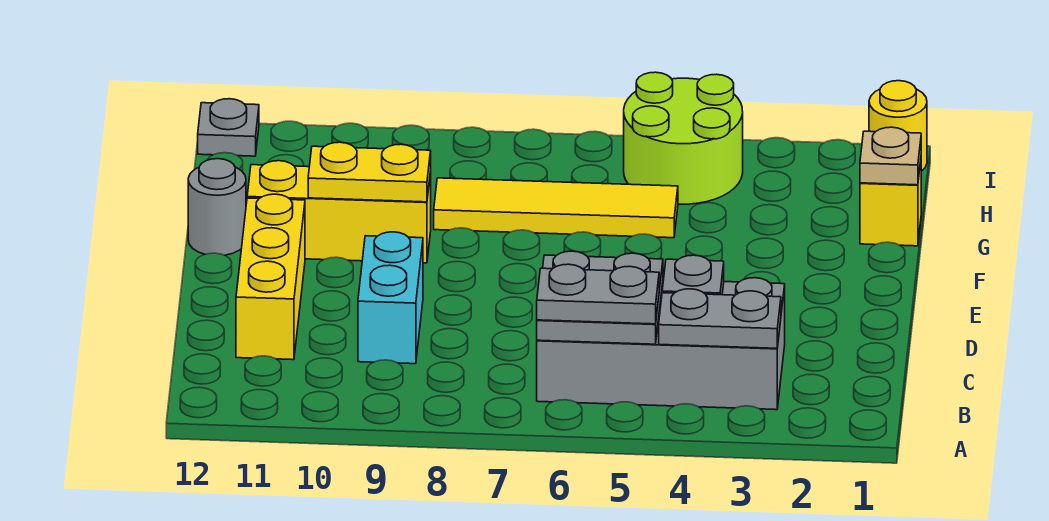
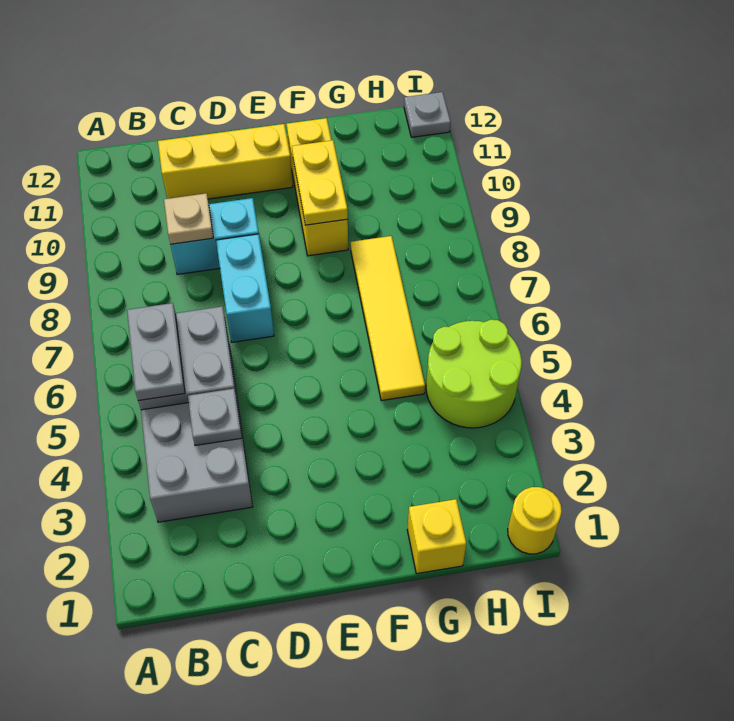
grey plate B3:B4 level 2 -> none
none -> cyan brick D7:D8 level 1
grey round brick F12 level 1 -> none
tan plate G1 level 2 -> tan plate C9 level 2

